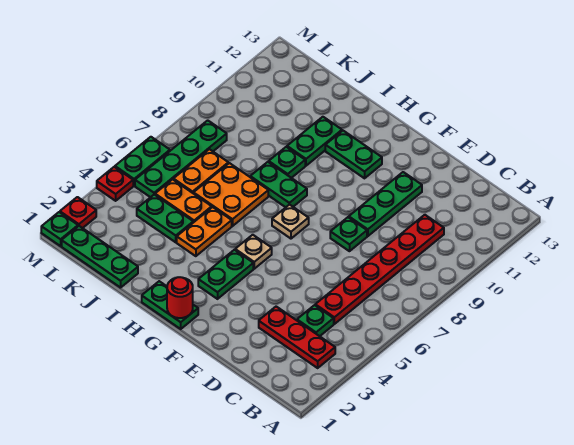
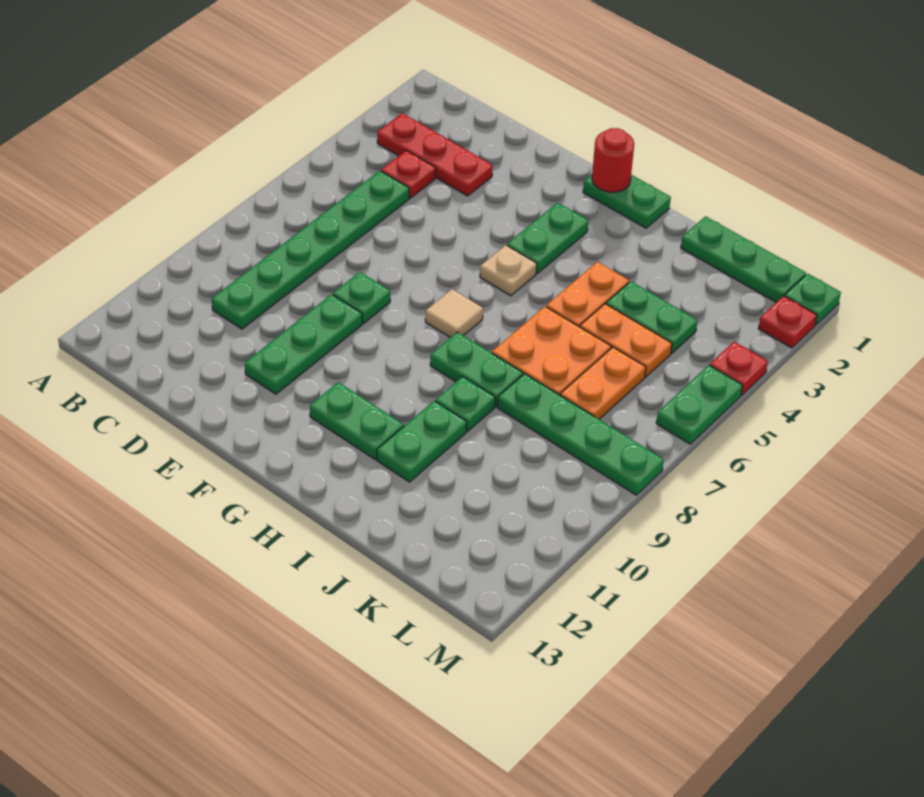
green plate C4 level 1 -> red plate C4 level 1
red plate C5:C10 level 1 -> green plate C5:C10 level 1
tan plate G7 level 1 -> tan tile G7 level 1
green plate L5:L8 level 1 -> green plate J8:M8 level 1

